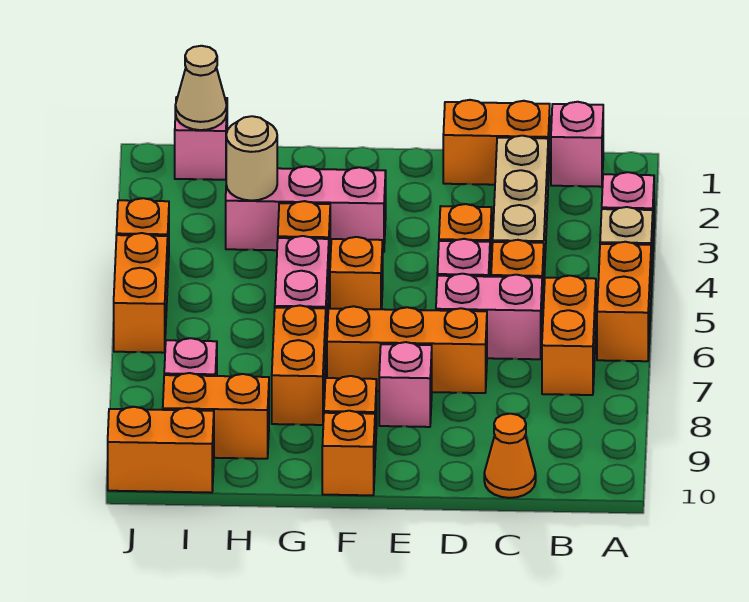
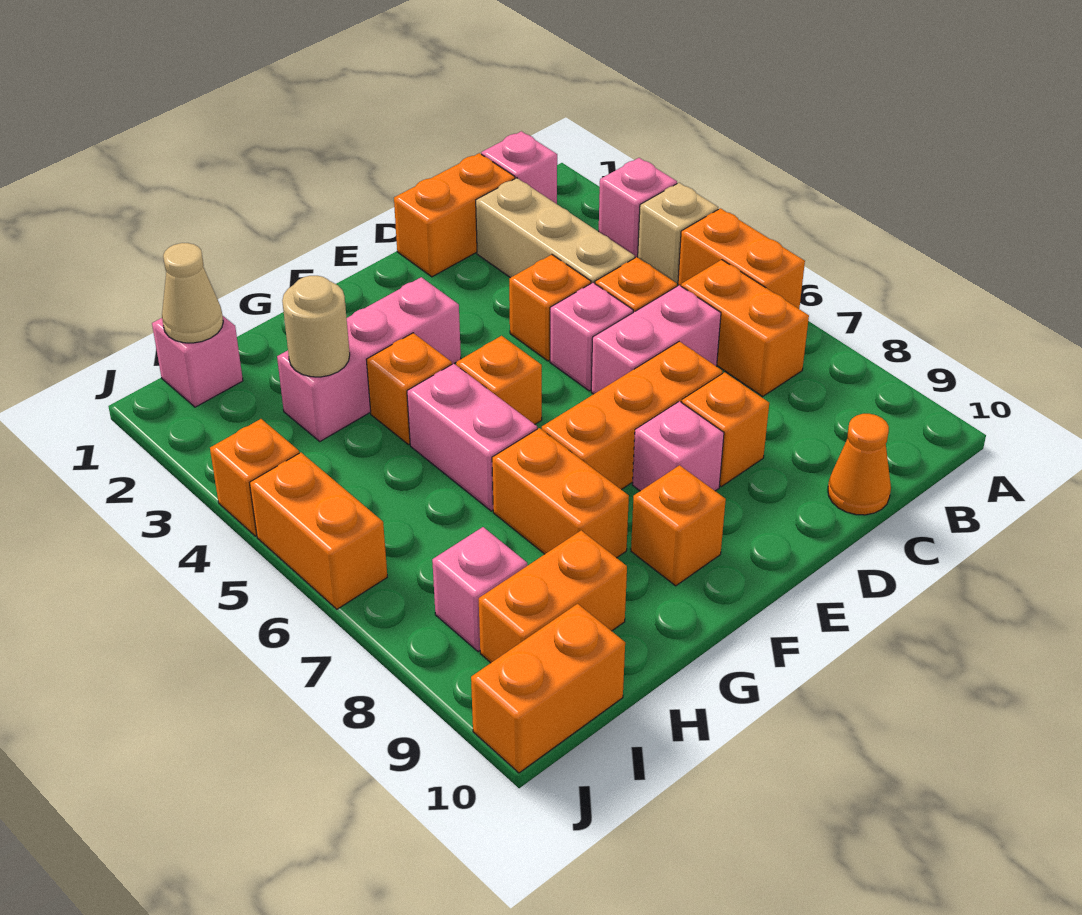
orange brick F10 level 1 -> orange brick D8 level 1

